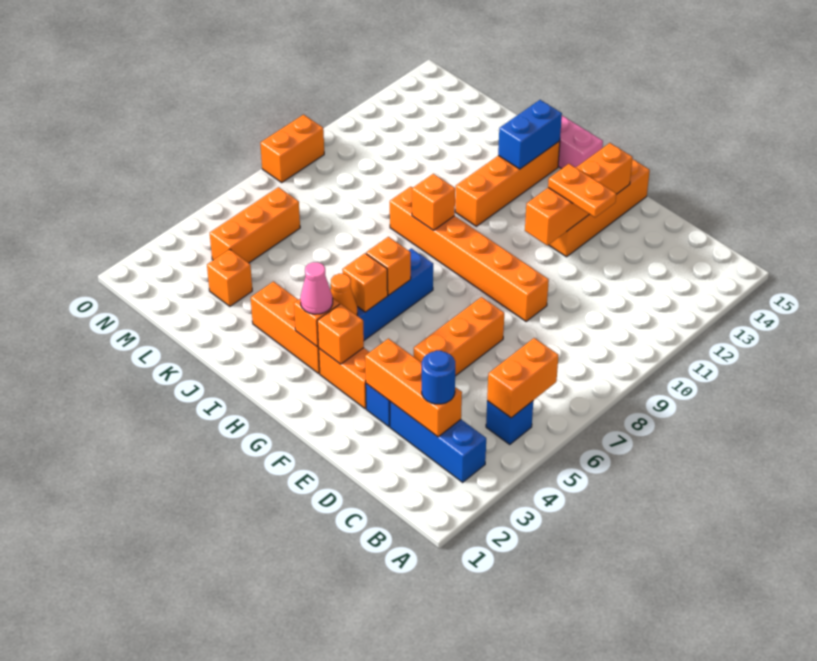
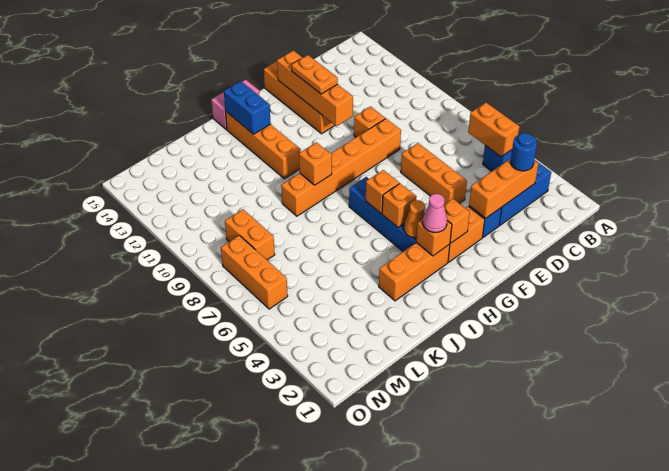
orange plate E12:F12 level 3 -> orange plate F12:F13 level 3
orange brick L3 level 1 -> orange brick E10 level 1
orange brick M4:M6 level 1 -> orange brick N6:N8 level 1
orange brick O8:O9 level 1 -> orange brick M8:M9 level 1

